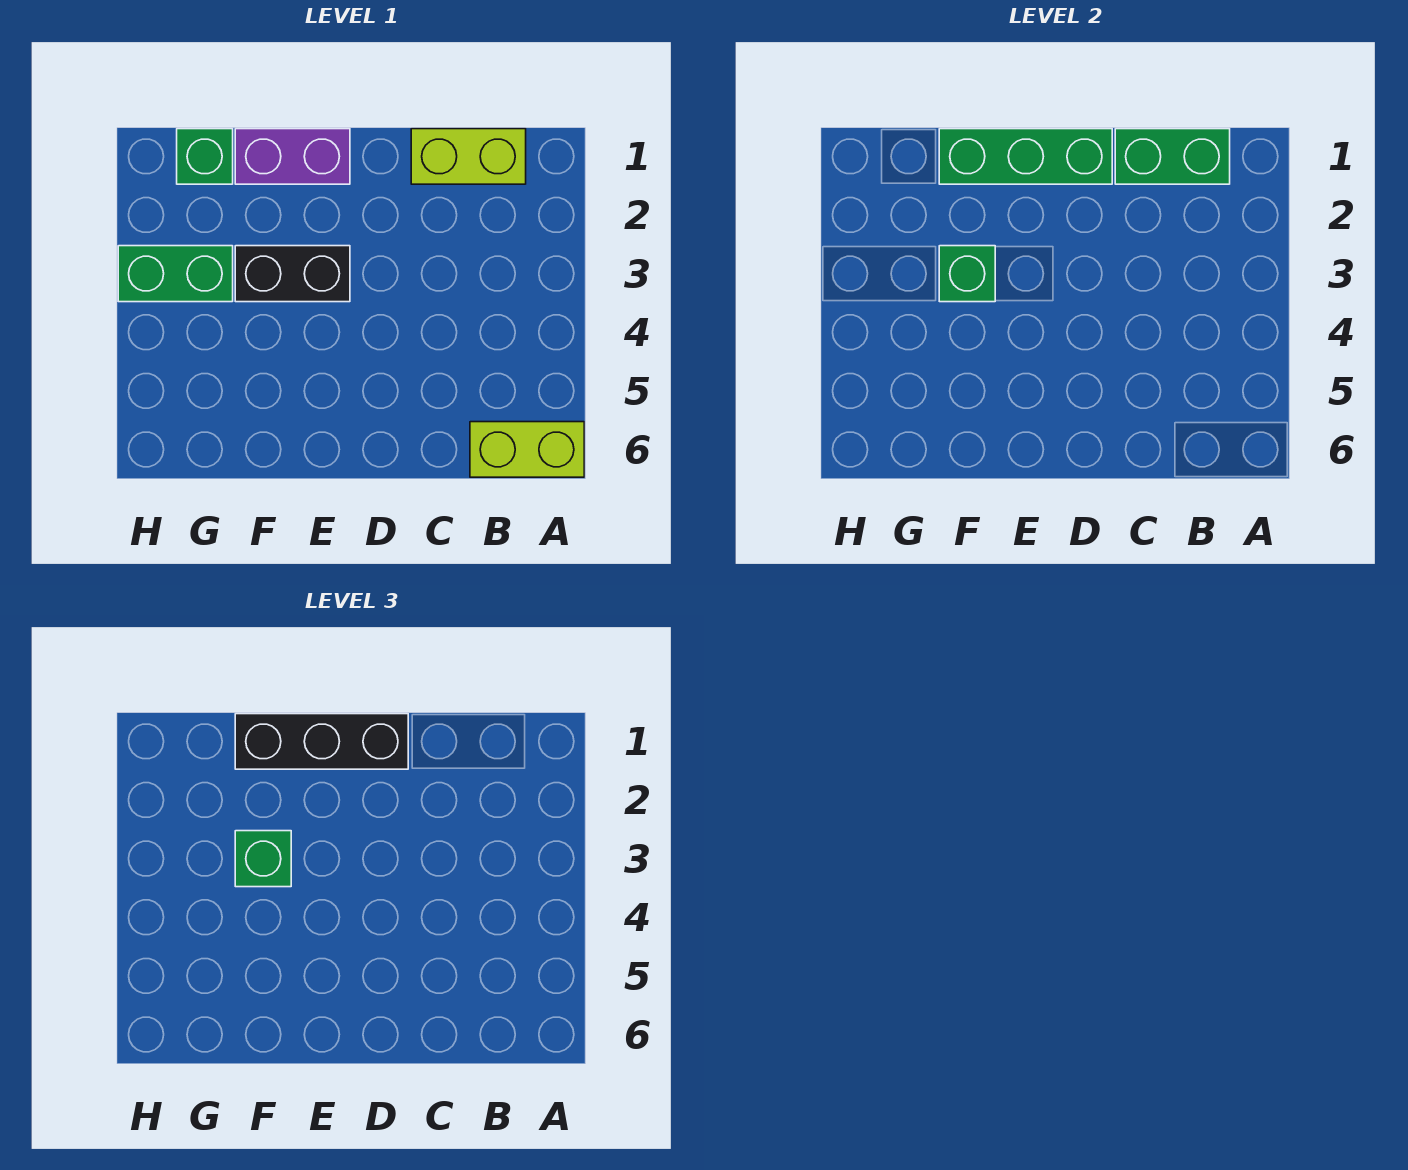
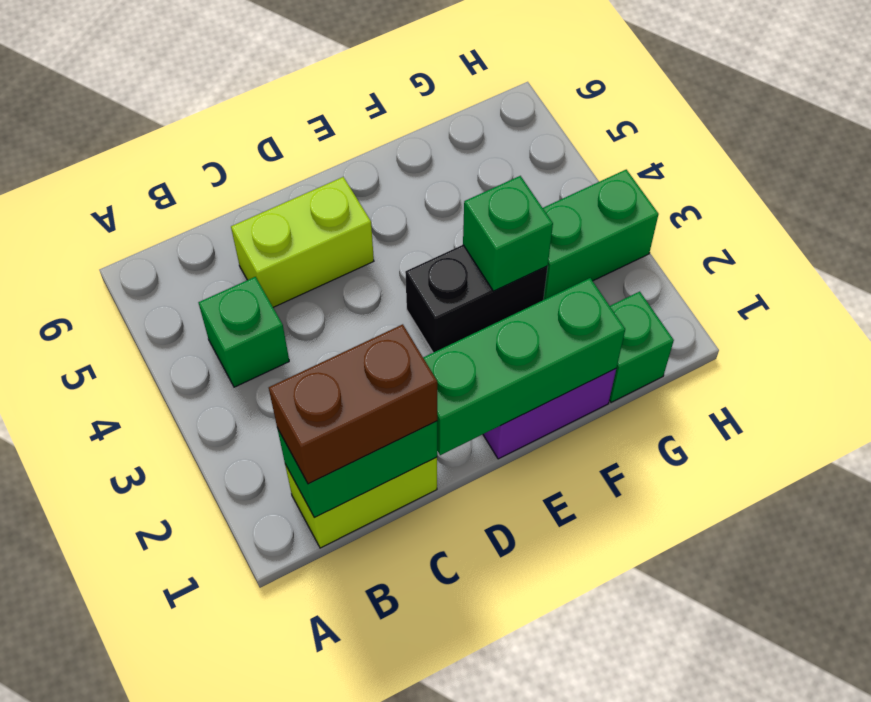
lime brick A6:B6 level 1 -> lime brick C5:D5 level 1
none -> brown brick B1:C1 level 3
black brick D1:F1 level 3 -> none
green brick F3 level 3 -> green brick B4 level 1

